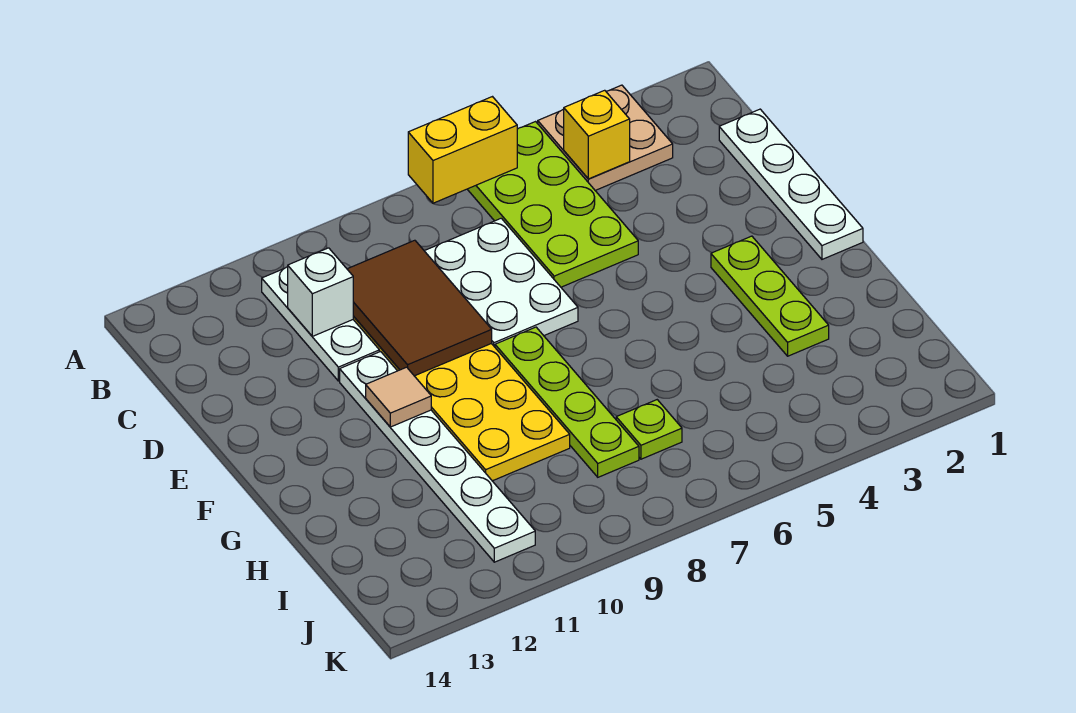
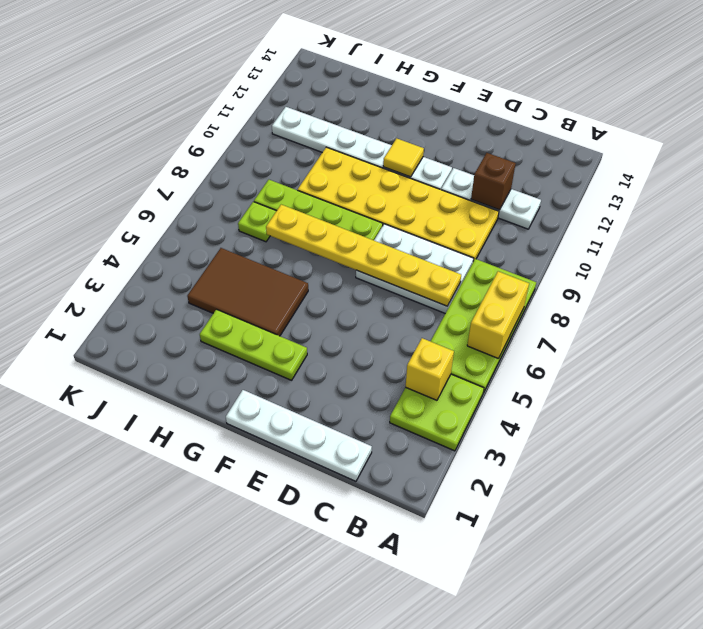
tan plate A3:B4 level 1 -> lime plate A3:B4 level 1
lime plate A5:D6 level 1 -> lime plate A5:B8 level 1
none -> yellow plate C7:H7 level 2
brown tile C9:E10 level 2 -> brown tile G4:I5 level 1
white brick C11 level 2 -> brown brick C11 level 2
tan tile F11 level 2 -> yellow tile F11 level 2

